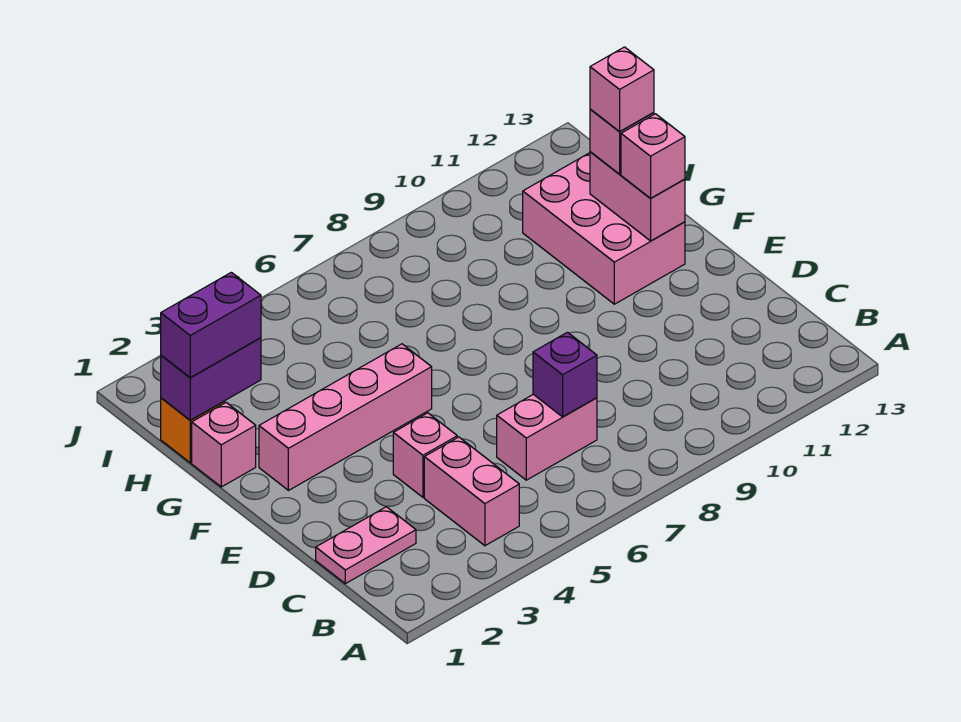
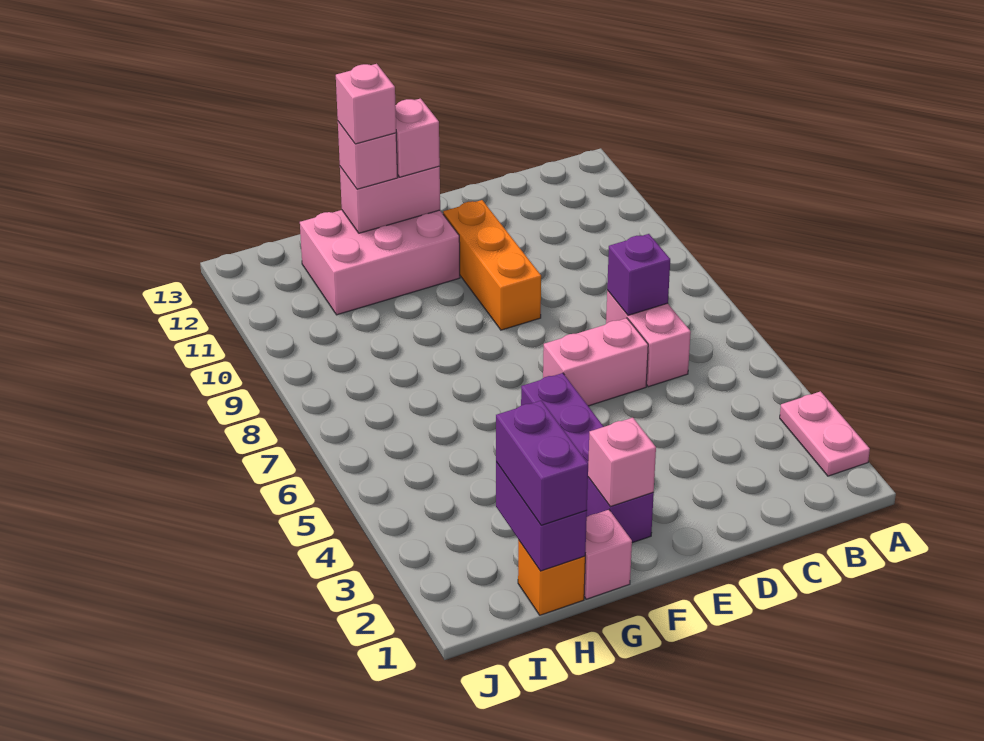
pink brick B4:C4 level 1 -> pink brick D6:E6 level 1
pink plate C1:C2 level 1 -> pink plate A2:A3 level 1
pink brick D4 level 1 -> pink brick F2 level 2
none -> orange brick E9:E11 level 1
pink brick F2:F5 level 1 -> purple brick F2:F5 level 1

